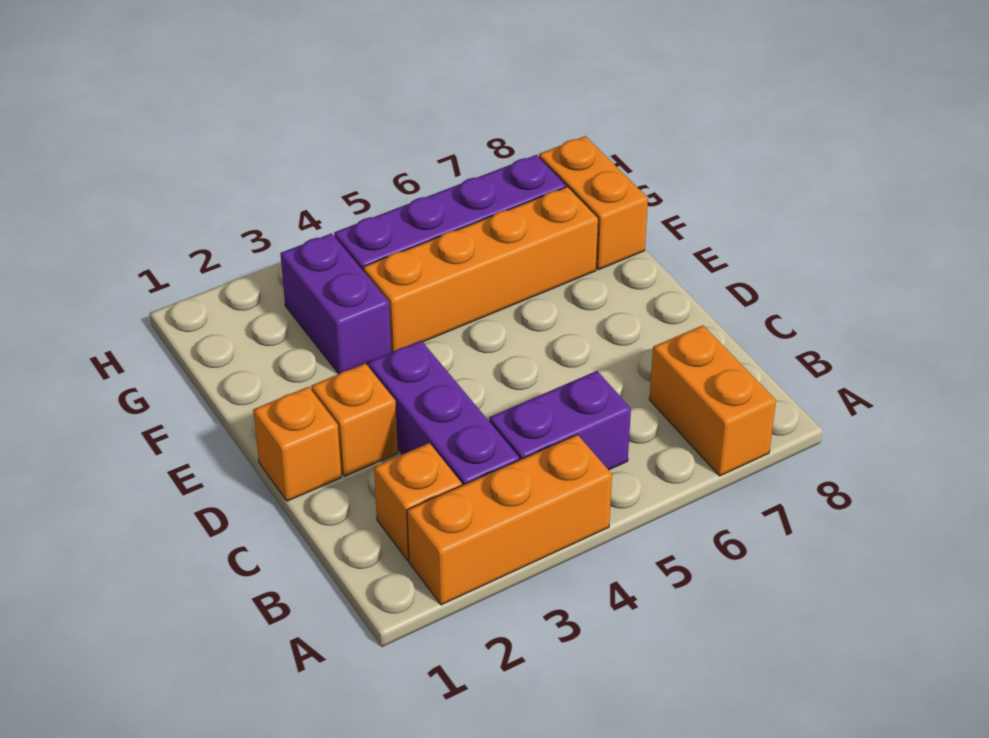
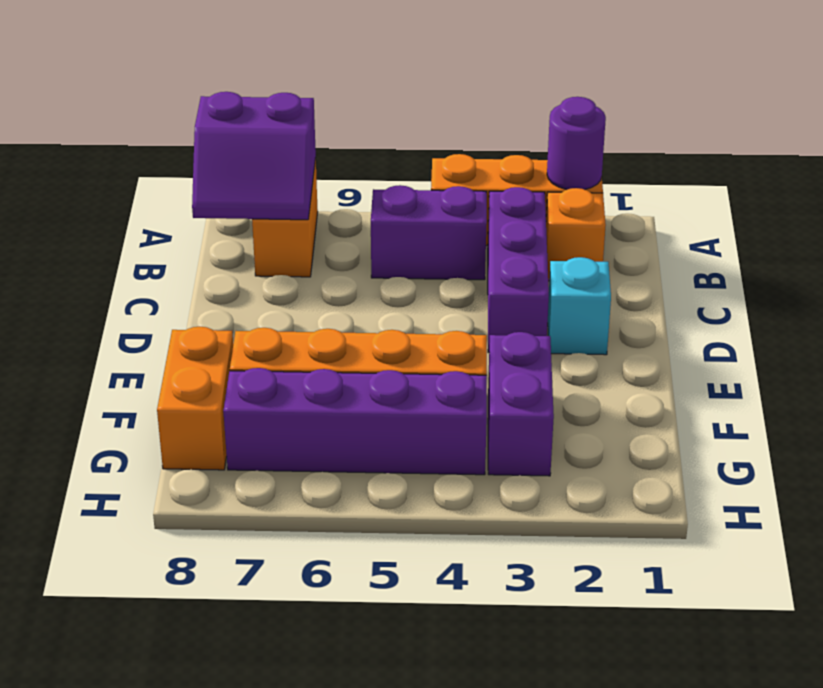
none -> purple round brick A2 level 2
none -> purple slope A7:B8 level 2 top A
orange brick D1 level 1 -> none
orange brick D2 level 1 -> cyan brick D2 level 1

